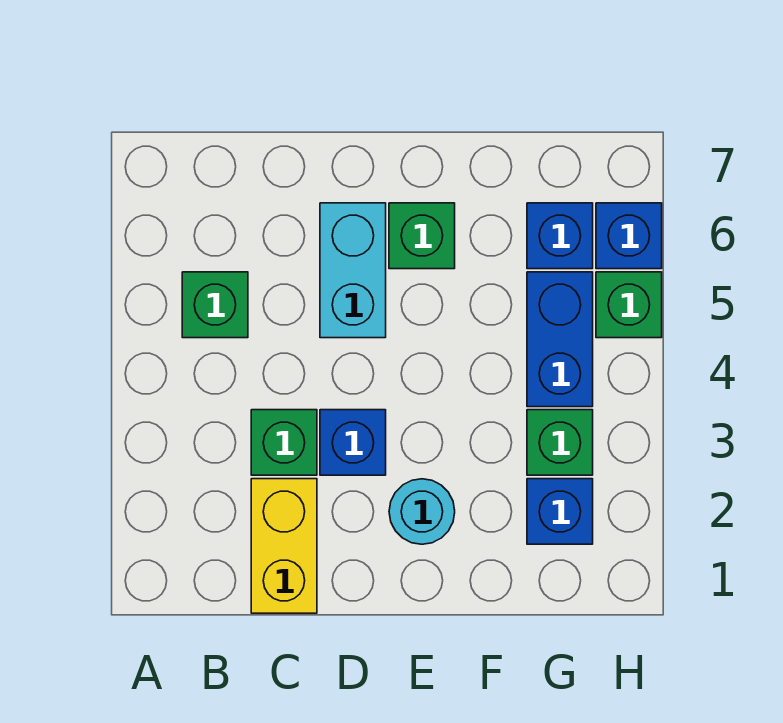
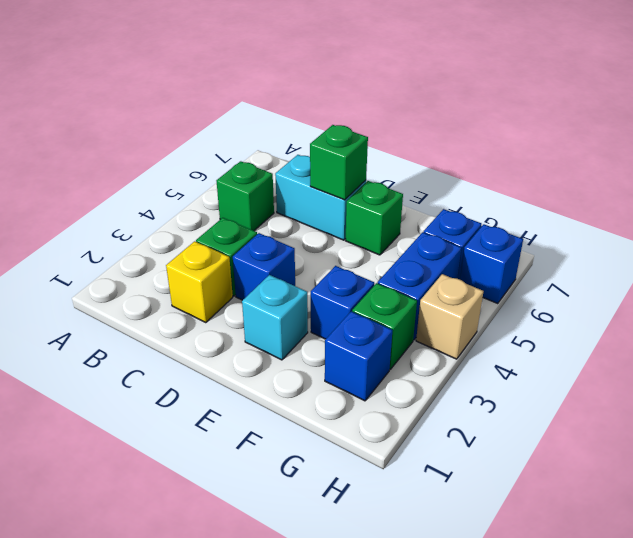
yellow brick C1:C2 level 1 -> yellow brick C2 level 1
cyan brick D5:D6 level 1 -> cyan brick C6:D6 level 1
cyan round brick E2 level 1 -> cyan brick E2 level 1
none -> blue brick F3 level 1
none -> tan brick H4 level 1
green brick H5 level 1 -> green brick D6 level 2

